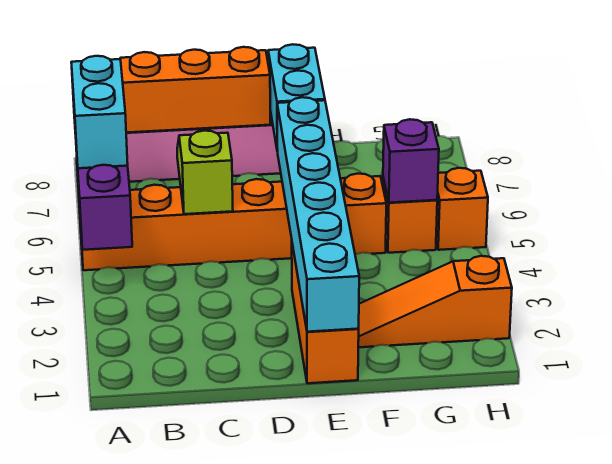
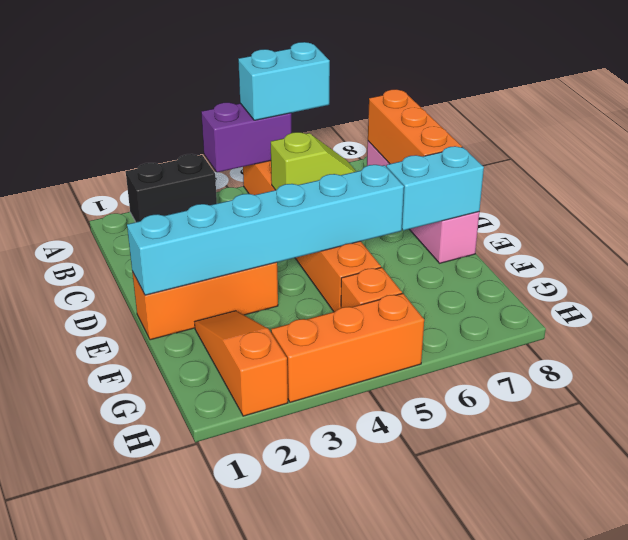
none -> black brick A2:A3 level 1
purple brick G5 level 2 -> none
orange brick H5 level 1 -> orange brick H3:H5 level 1

